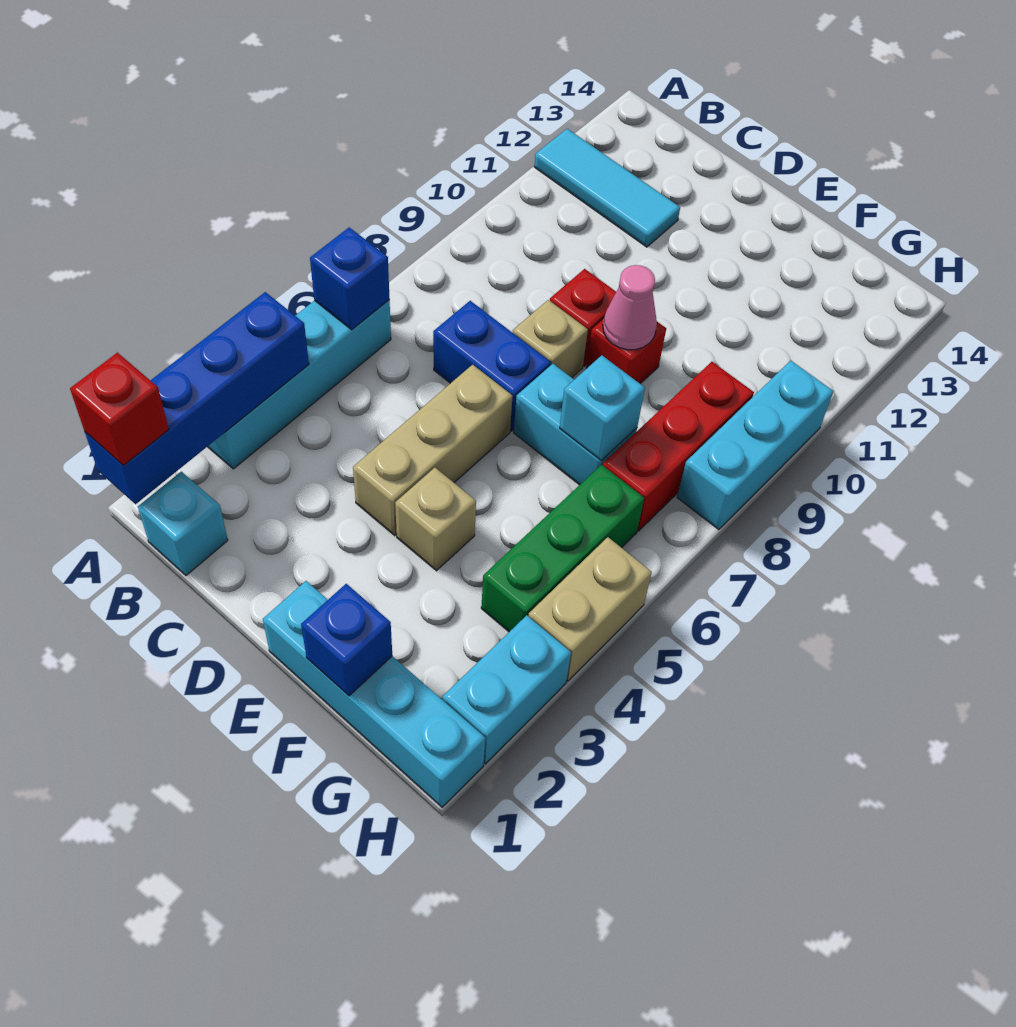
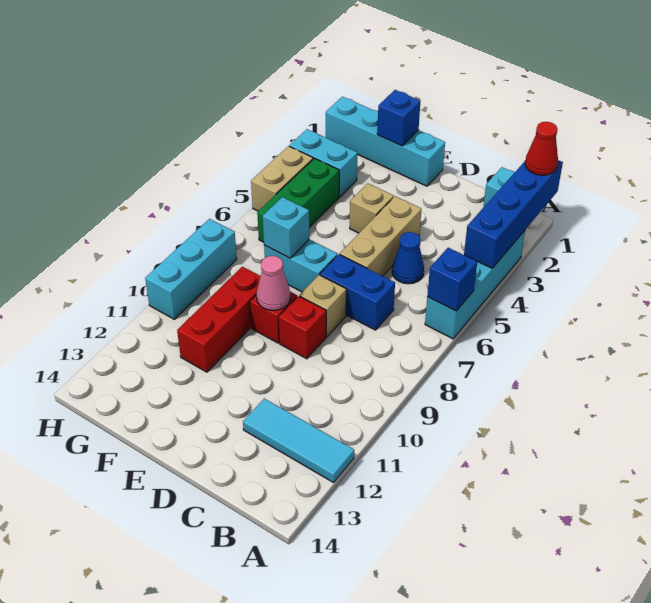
red brick A1 level 3 -> red cone A1 level 3
none -> blue cone C5 level 1
red brick G7:G9 level 1 -> red brick F9:F11 level 1
cyan brick H2:H3 level 1 -> cyan brick G3:H3 level 1

